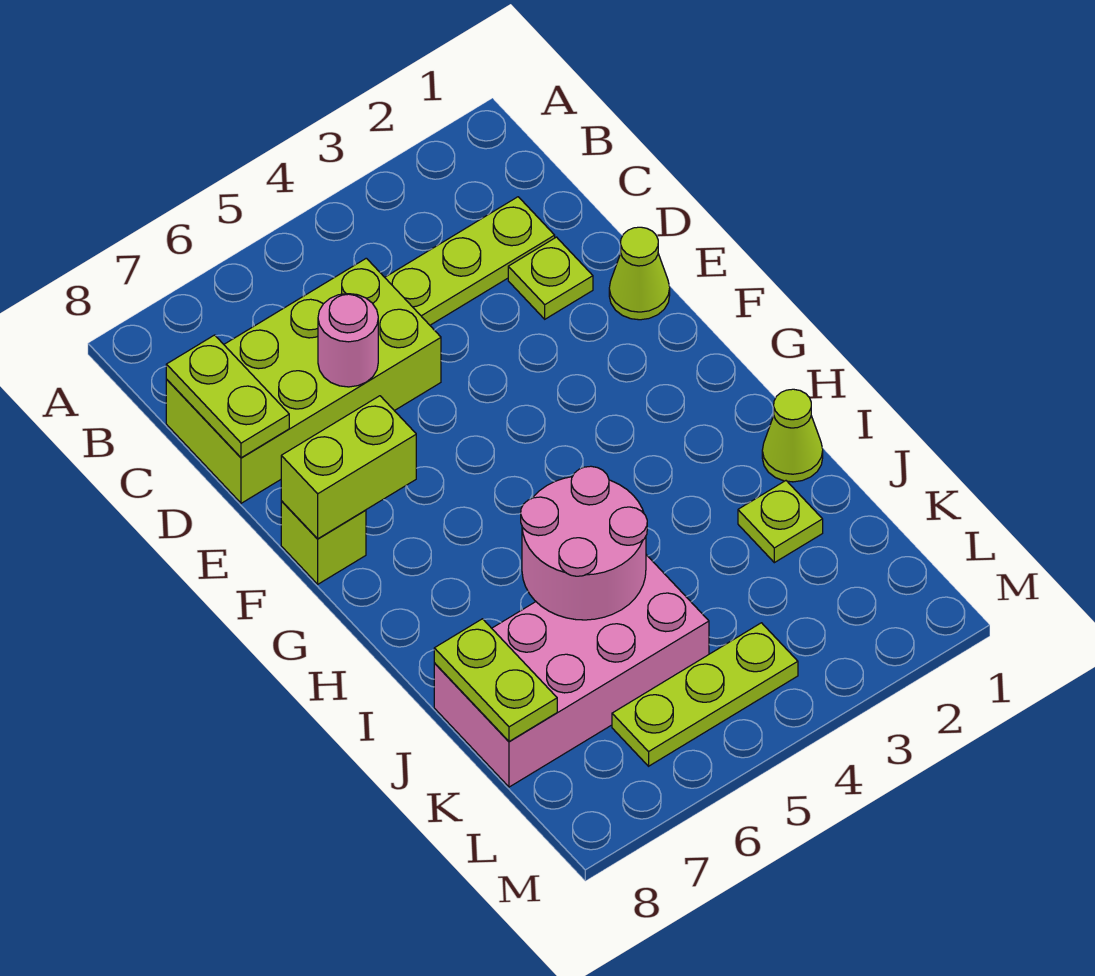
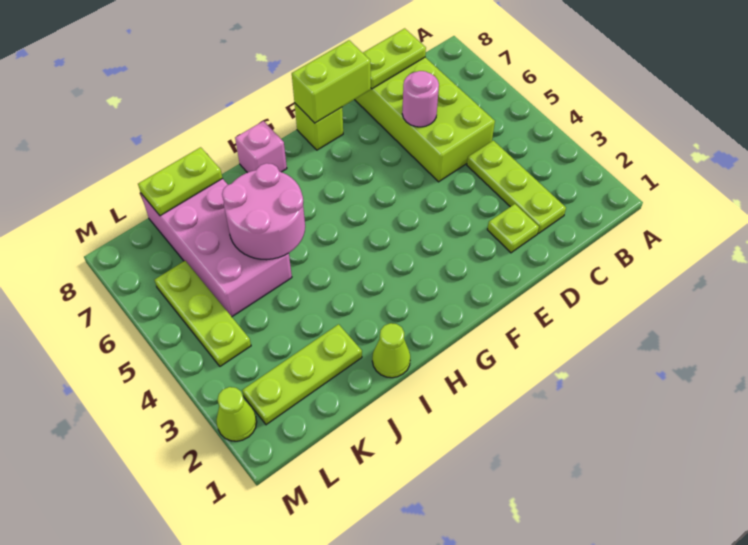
lime cone E1 level 1 -> lime cone M2 level 1
lime brick F7:F8 level 2 -> lime brick E8:F8 level 2
none -> pink brick H8 level 1
lime plate J2 level 1 -> lime plate J2:L2 level 1

